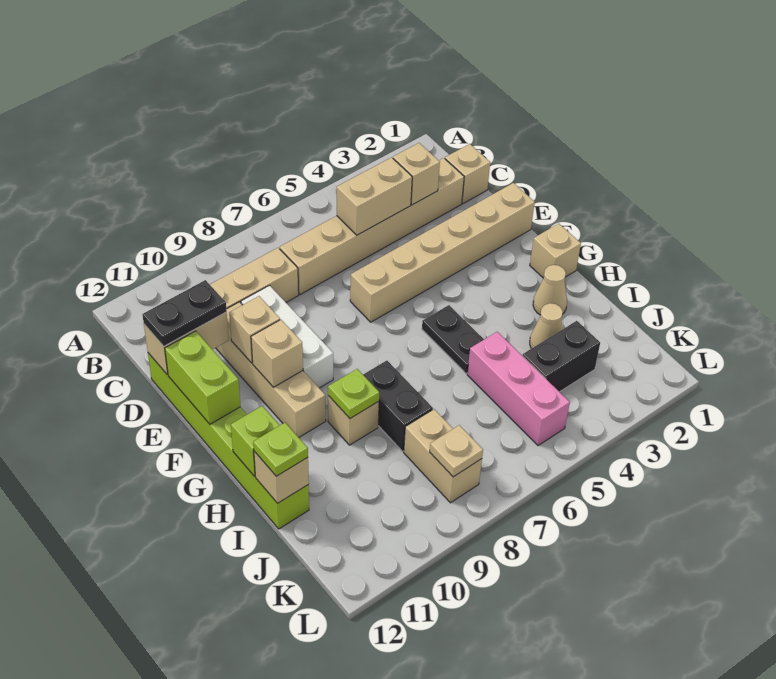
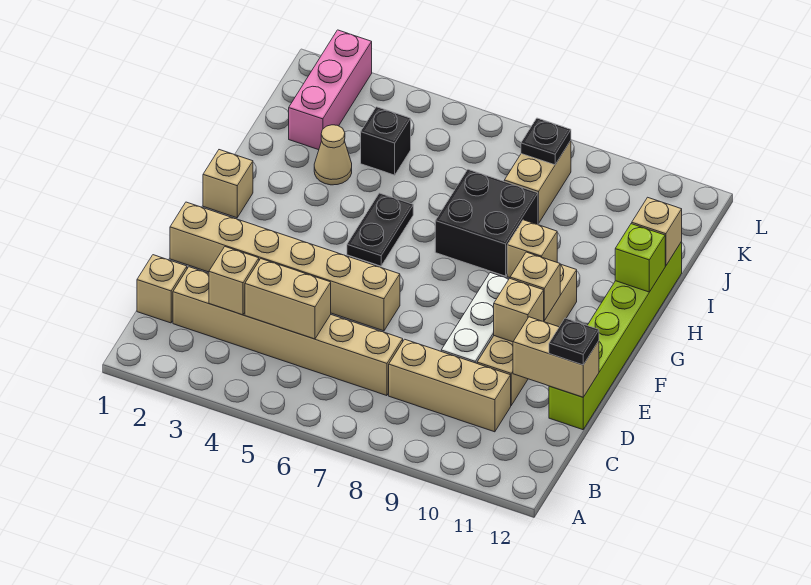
black plate D11:D12 level 3 -> black plate D12 level 3
lime brick E12:F12 level 2 -> none
tan cone H2 level 1 -> none
black brick H8:I8 level 1 -> black brick H7:I8 level 1
lime plate H9 level 2 -> none
pink brick I5:K5 level 1 -> pink brick J2:L2 level 1
lime plate I12 level 3 -> none
black brick J3:J4 level 1 -> black brick J4 level 1
tan plate K8 level 2 -> black plate K8 level 2

